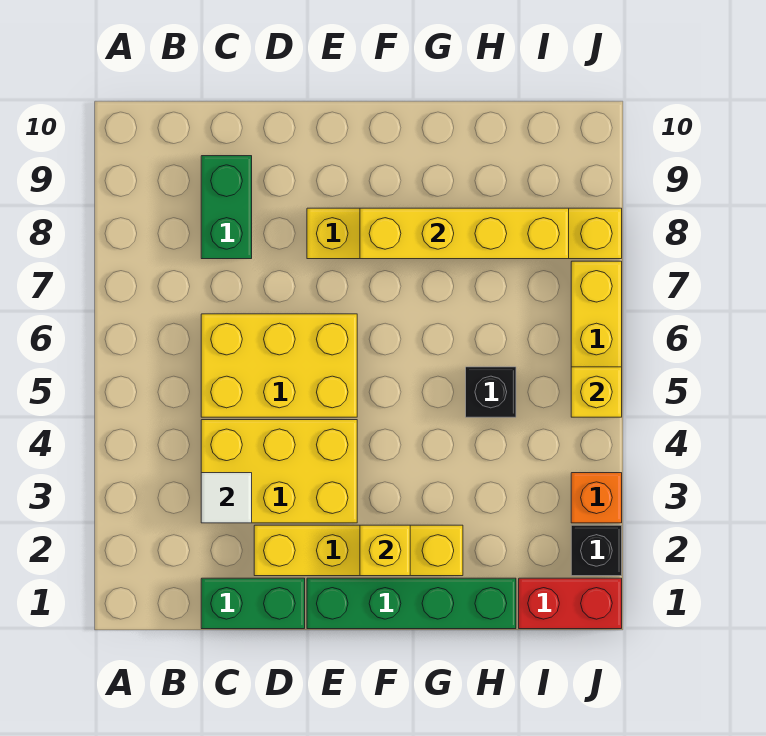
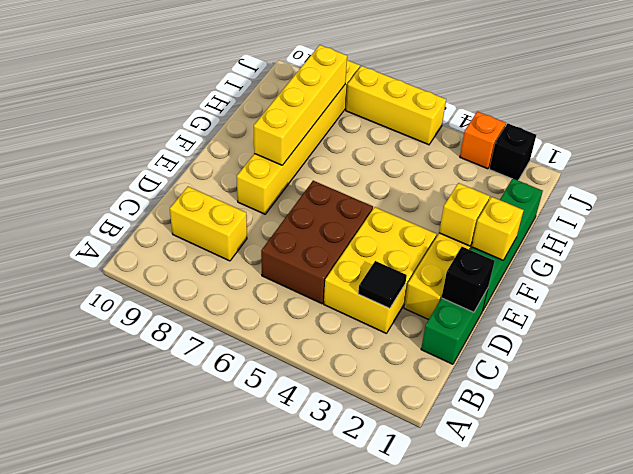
white tile C3 level 2 -> black tile C3 level 2
yellow brick C5:E6 level 1 -> brown brick C5:E6 level 1
green brick C8:C9 level 1 -> yellow brick C8:C9 level 1
black brick H5 level 1 -> black brick D1 level 2
red brick I1:J1 level 1 -> none
yellow brick J5 level 2 -> yellow brick F1 level 2

